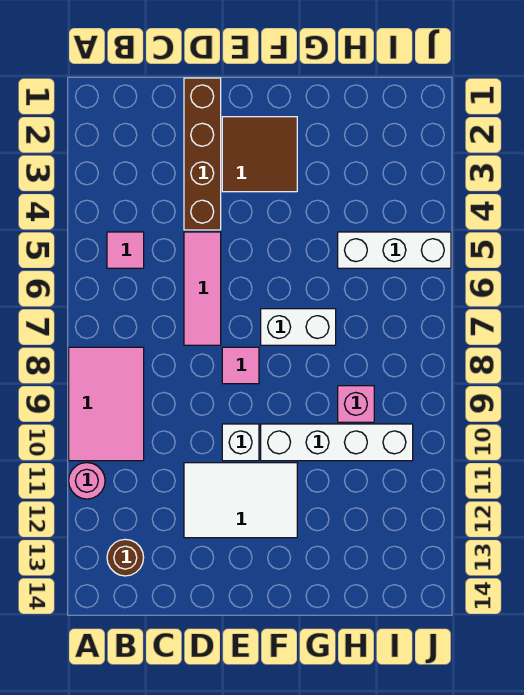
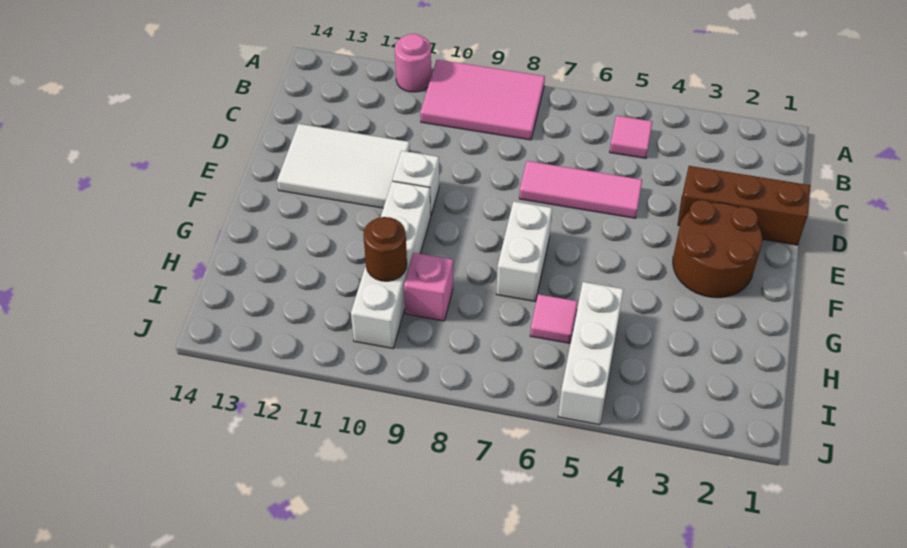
brown round brick B13 level 1 -> brown round brick H10 level 2
brown brick D1:D4 level 1 -> brown brick D1:D3 level 1
white tile D11:F12 level 1 -> white tile D11:E13 level 1
brown tile E2:F3 level 1 -> brown round brick E2:F3 level 1
pink tile E8 level 1 -> pink tile H6 level 1

